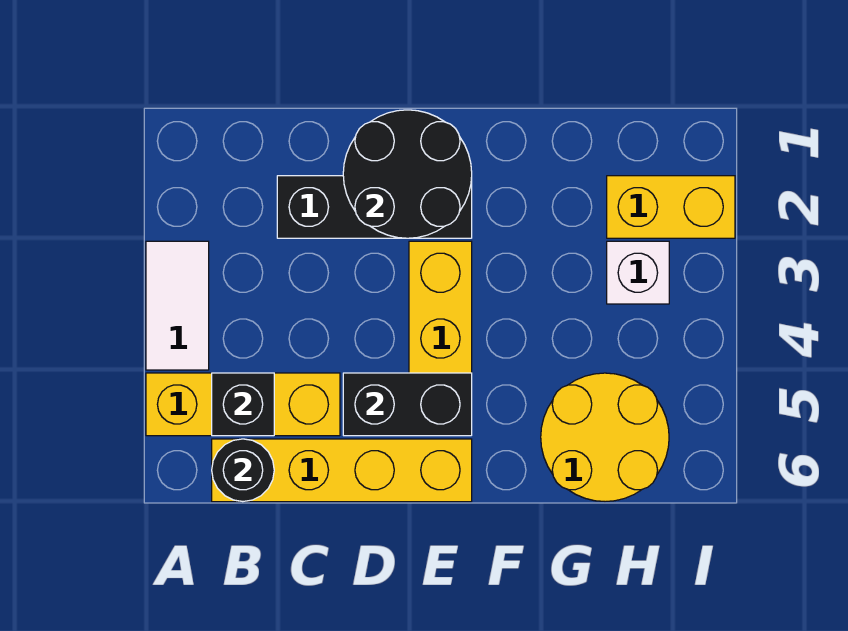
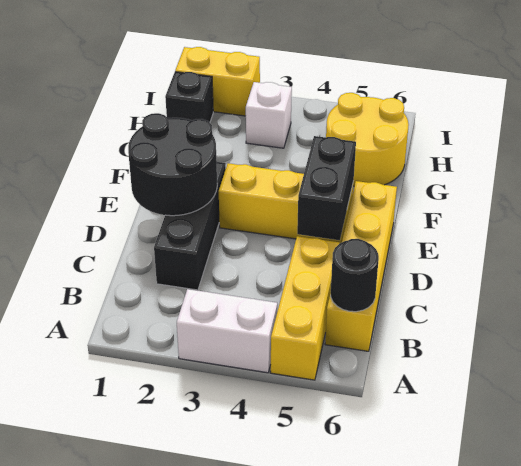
white tile A3:A4 level 1 -> white brick A3:A4 level 1
black brick B5 level 2 -> black brick H1 level 1
yellow brick H2:I2 level 1 -> yellow brick I1:I2 level 1

